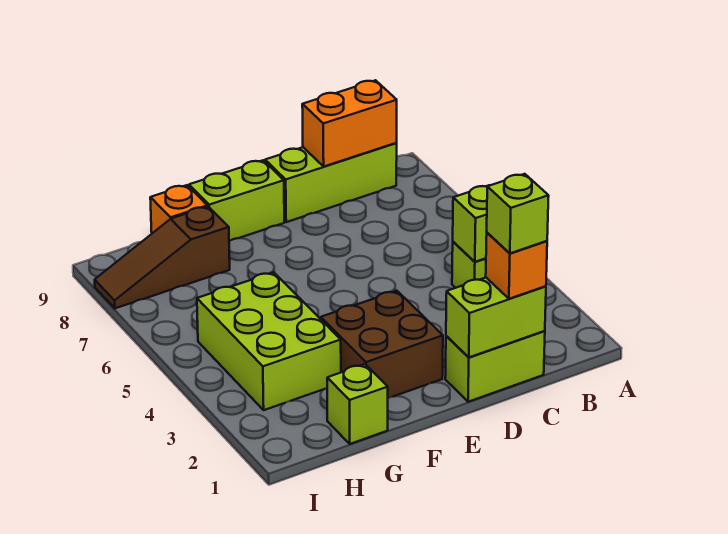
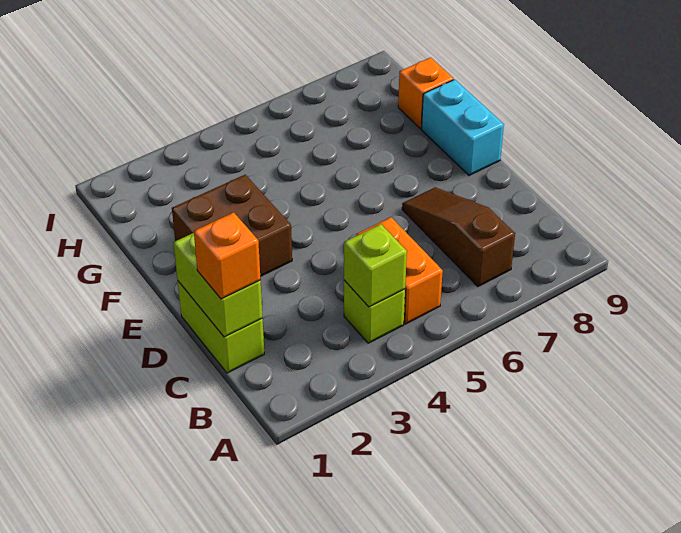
lime brick B9:D9 level 1 -> none
orange brick B9:C9 level 2 -> orange brick B5:C5 level 1
lime brick C1 level 4 -> none
lime brick E9:F9 level 1 -> cyan brick E9:F9 level 1
lime brick G1 level 1 -> none
lime brick G3:H5 level 1 -> none
brown slope G8:I8 level 1 top G -> brown slope B7:D7 level 1 top B

